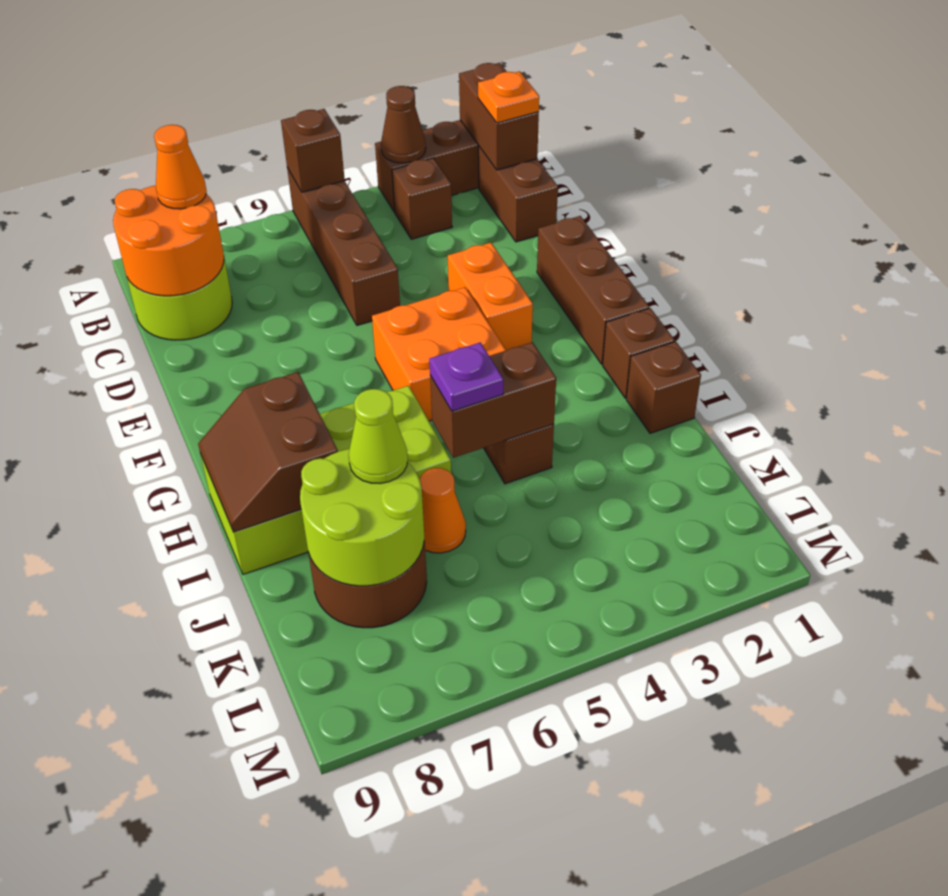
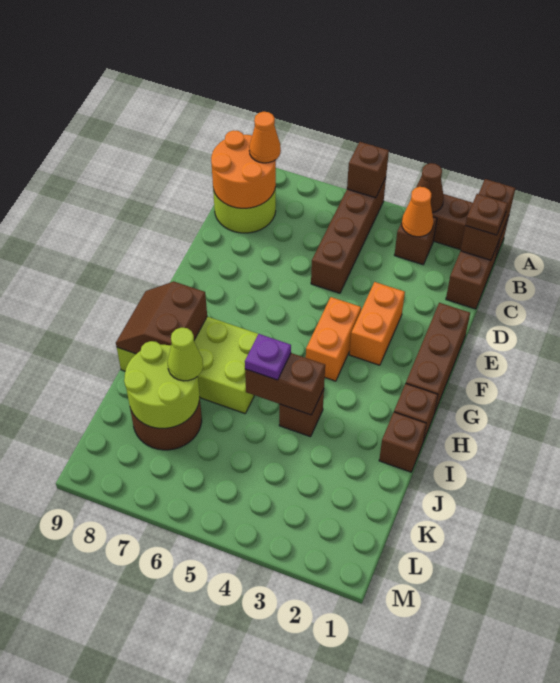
orange plate B1 level 3 -> brown plate B1 level 3
orange brick F4:G5 level 1 -> orange brick F4:G4 level 1
orange cone J6 level 1 -> orange cone B3 level 2

